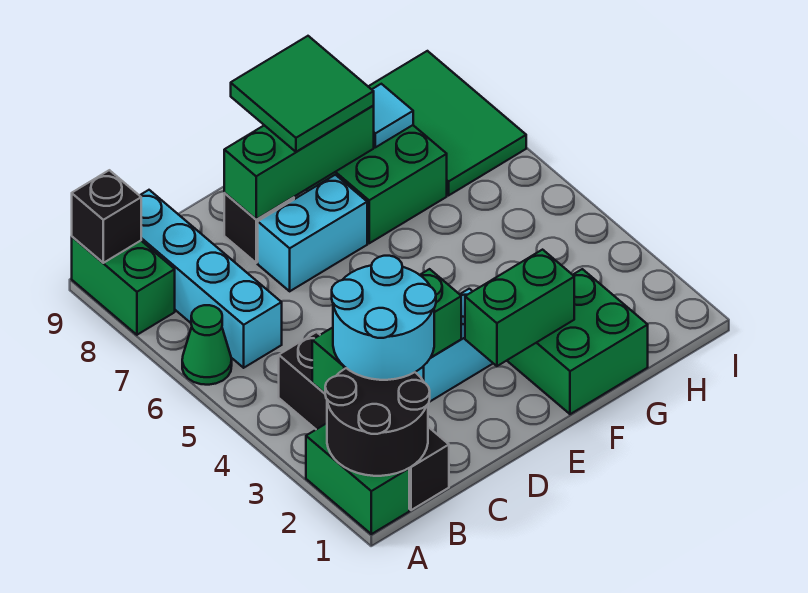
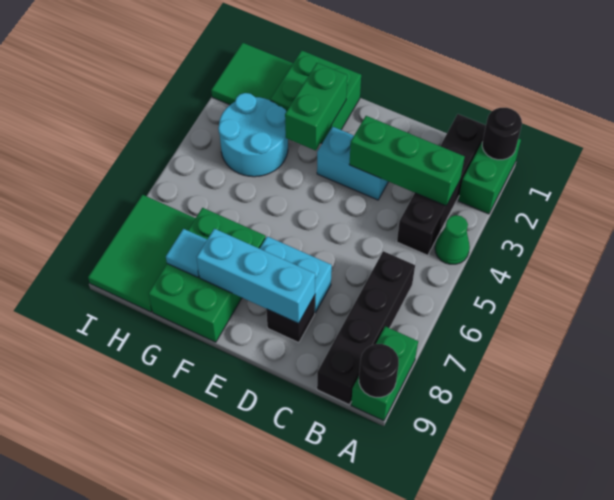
black round brick A1:B2 level 2 -> black round brick A1 level 2
green cone A6 level 1 -> green cone A4 level 1
black brick A9 level 2 -> black round brick A9 level 2
cyan round brick B2:C3 level 3 -> cyan round brick G3:H4 level 1
cyan brick B6:B9 level 1 -> black brick B6:B9 level 1
green brick D8:F8 level 2 -> cyan brick D8:F8 level 2
green brick E2:F2 level 2 -> green brick F2:F3 level 2
green tile E8:F9 level 3 -> green tile H1:I2 level 1

